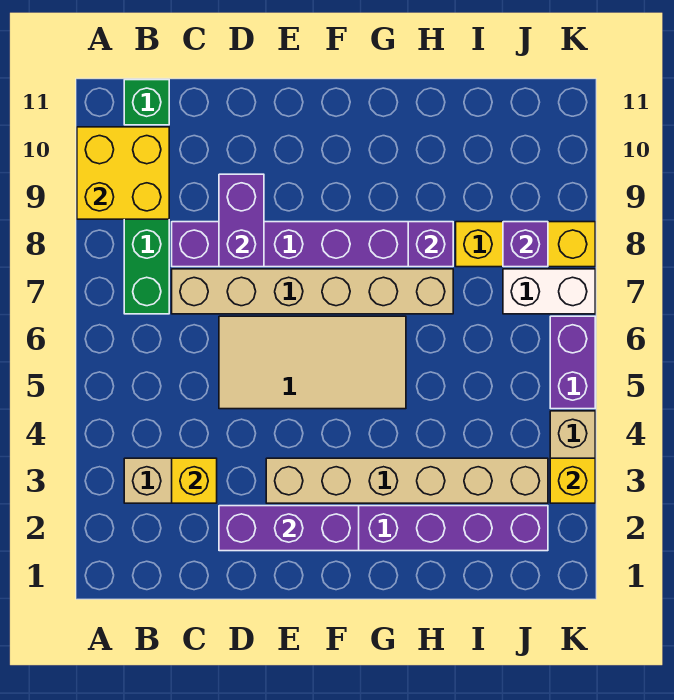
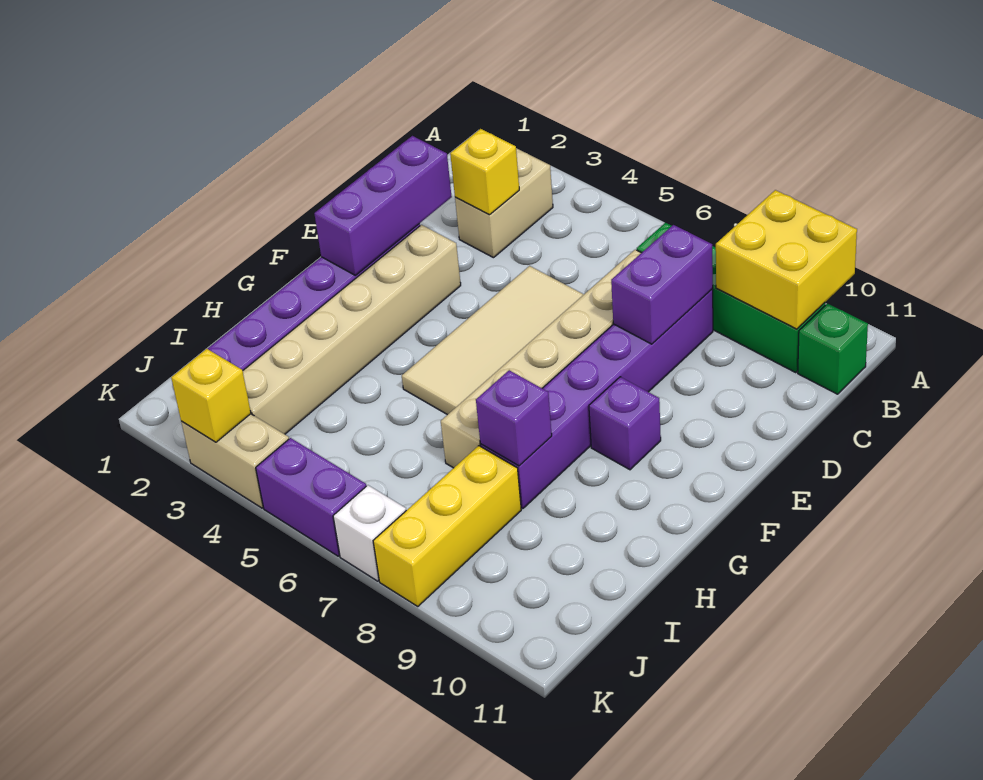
purple brick D8:D9 level 2 -> purple brick C8:D8 level 2
white brick J7:K7 level 1 -> white brick K7 level 1
purple brick J8 level 2 -> purple brick F9 level 1

